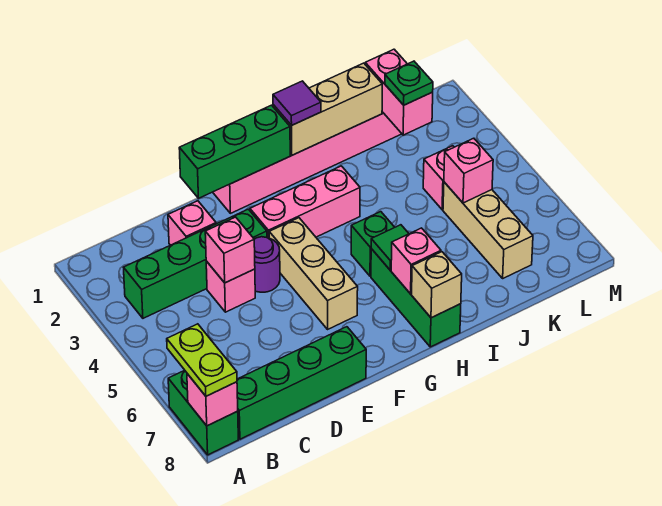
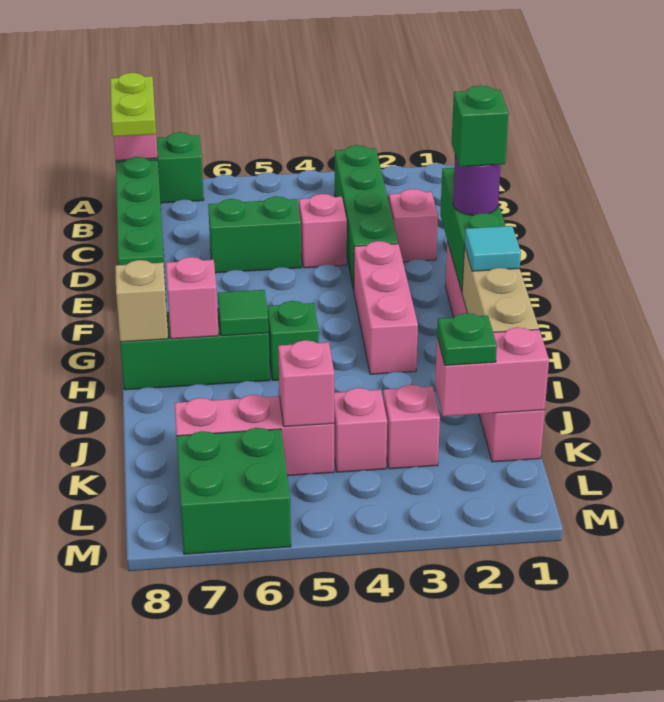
lime plate A7:A8 level 3 -> lime plate A8:B8 level 3
pink brick D4 level 2 -> pink brick K3 level 1
none -> green brick D5:D6 level 1
purple round brick E4 level 1 -> purple round brick F1 level 3
none -> green brick F1 level 4
tan brick F4:F6 level 1 -> none
purple tile H1 level 3 -> cyan tile H1 level 3
tan brick K5:K7 level 1 -> pink brick K5:K7 level 1
none -> green brick L6:M7 level 1

